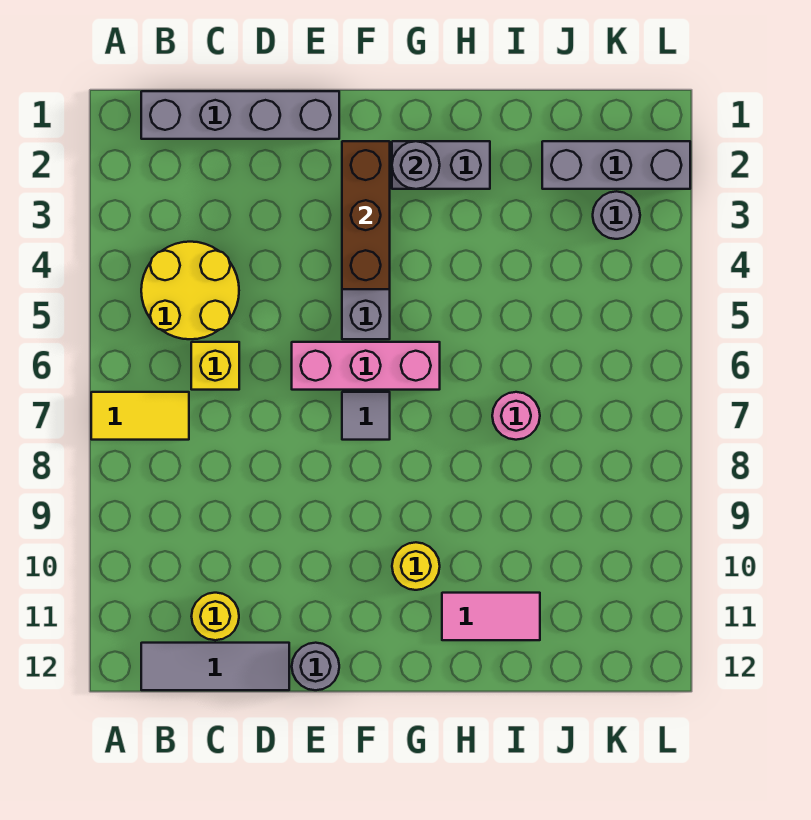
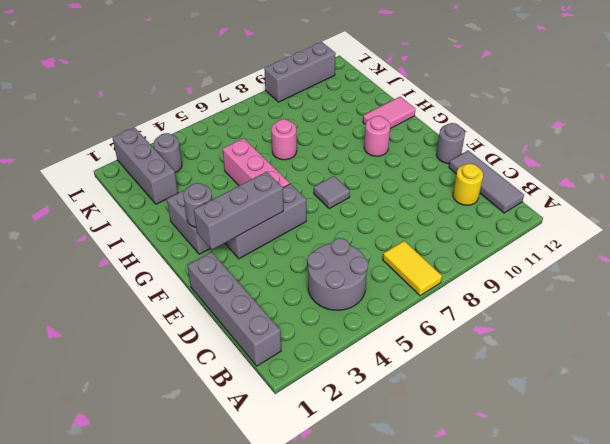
yellow round brick B4:C5 level 1 -> grey round brick B4:C5 level 1
yellow brick C6 level 1 -> none
pink brick E6:G6 level 1 -> pink brick G5:I5 level 1
brown brick F2:F4 level 2 -> grey brick F2:F4 level 2
yellow round brick G10 level 1 -> pink round brick G10 level 1
pink tile H11:I11 level 1 -> pink tile H11:H12 level 1
none -> grey brick L9:L11 level 1

